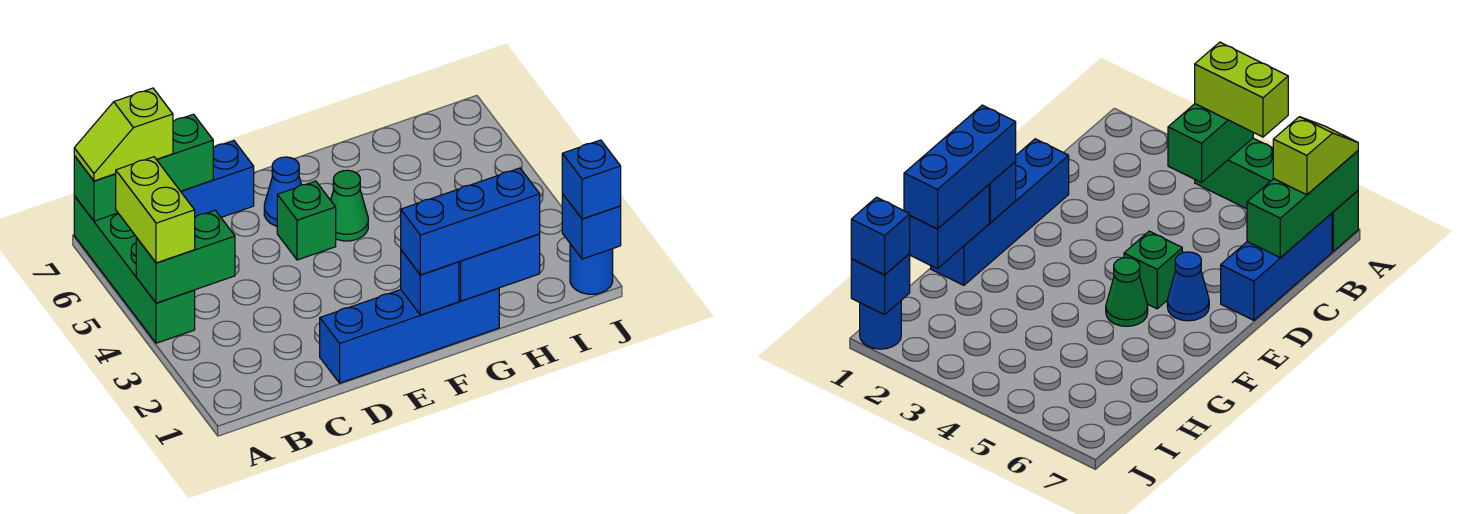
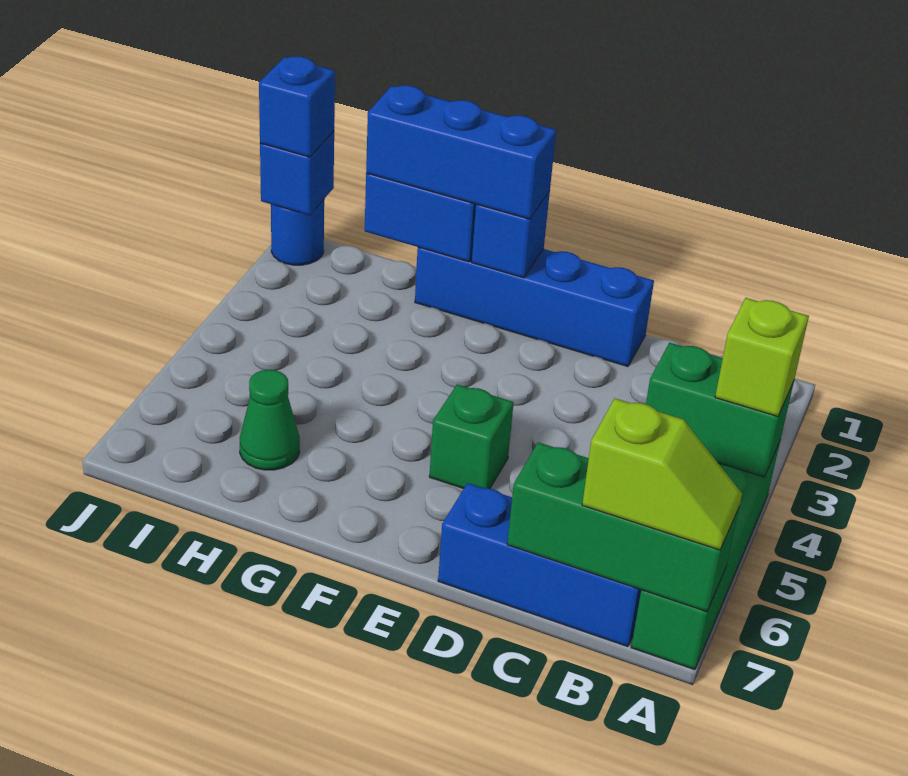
lime brick A4:A5 level 3 -> lime brick A4 level 3
blue cone E6 level 1 -> none
green cone F5 level 1 -> green cone H6 level 1

